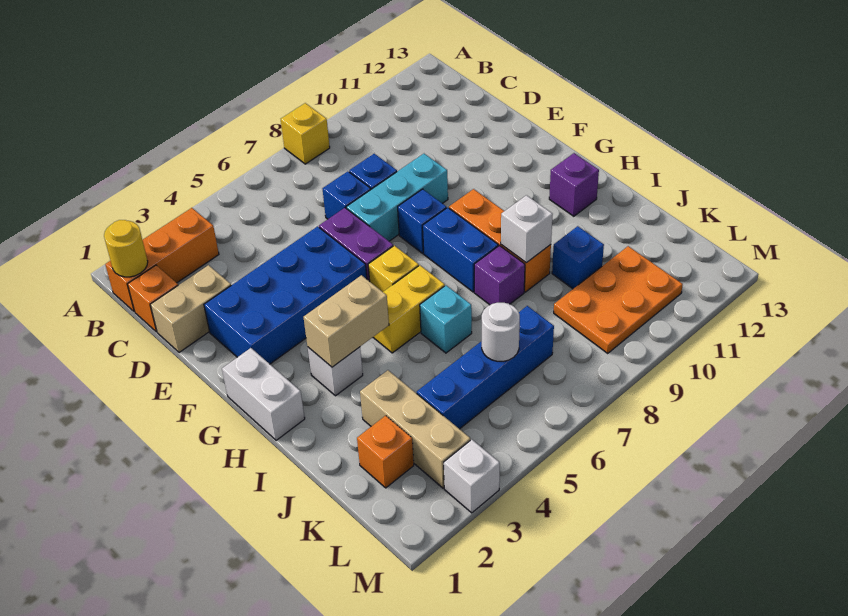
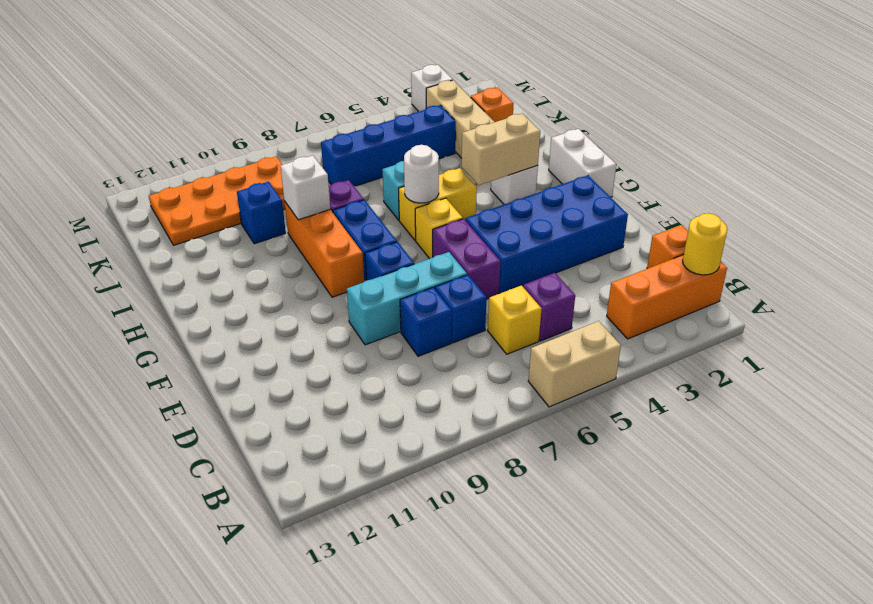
yellow brick A8 level 1 -> yellow brick C6 level 1
tan brick D1:D2 level 1 -> tan brick A5:A6 level 1
purple brick H12 level 1 -> purple brick C5 level 1
white round brick K6 level 2 -> white round brick H6 level 2
orange plate K9:L11 level 1 -> orange plate K9:L12 level 1

